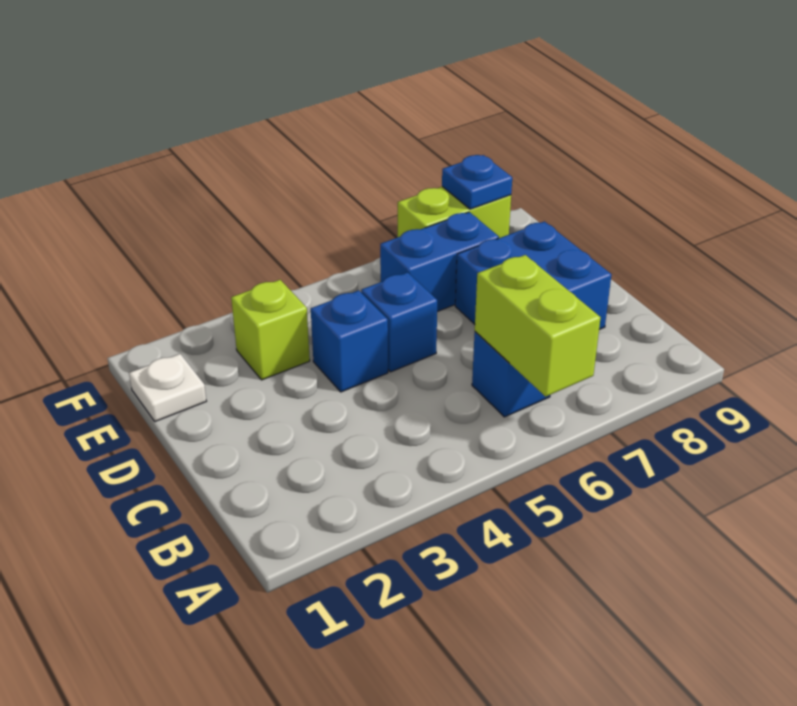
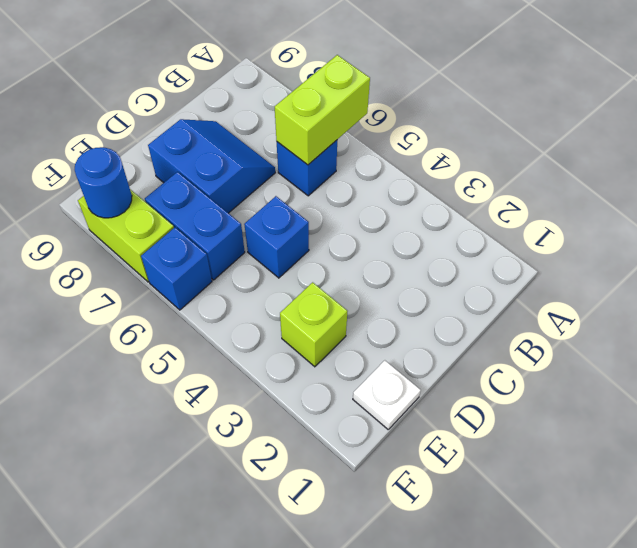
blue brick C7:D8 level 1 -> blue slope C7:D8 level 1 top D
blue brick D4 level 1 -> blue brick F6 level 1
blue plate F8 level 2 -> blue round brick F8 level 2

